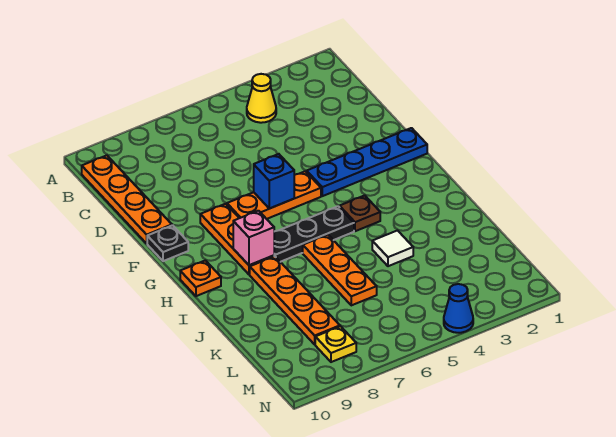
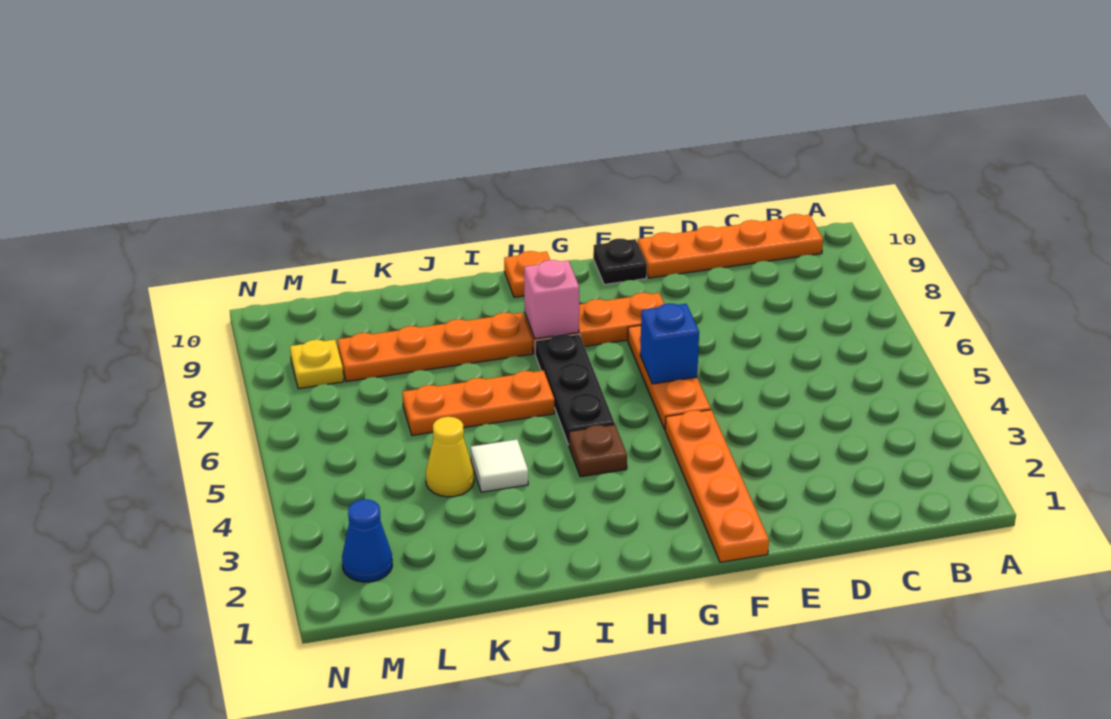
yellow cone B4 level 1 -> yellow cone K4 level 1
blue plate F1:F4 level 1 -> orange plate F1:F4 level 1
blue cone N4 level 1 -> blue cone M2 level 1

